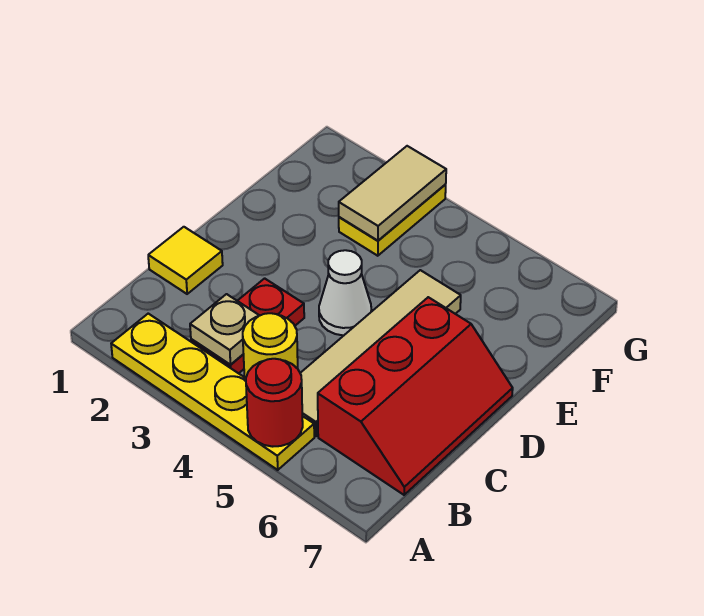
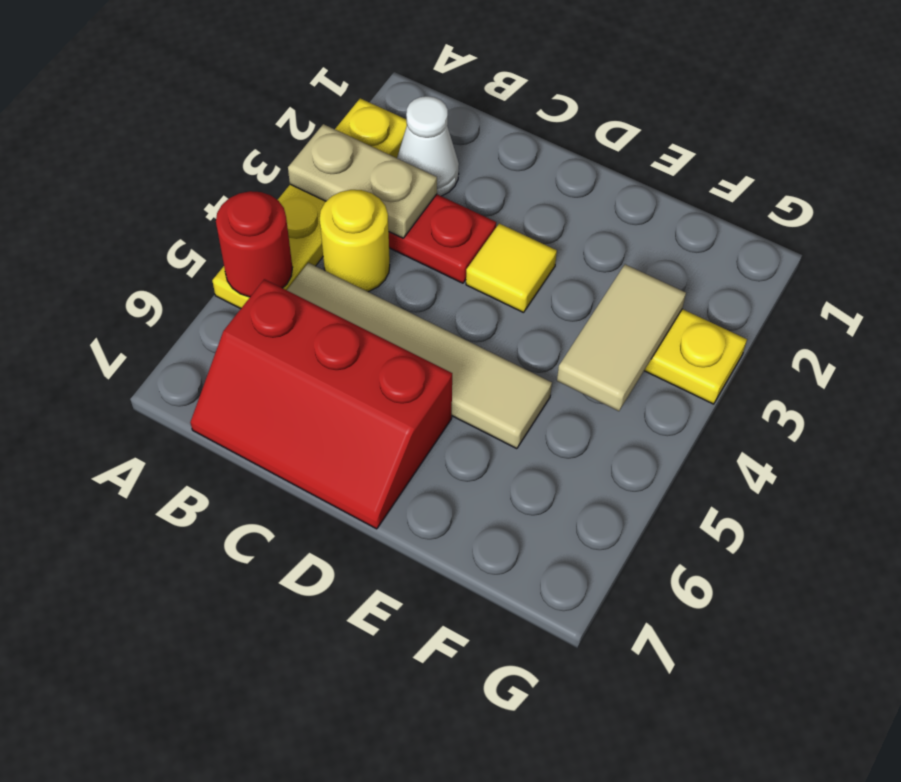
tan plate B3 level 2 -> tan plate A3:B3 level 2
yellow tile C1 level 1 -> yellow tile D3 level 1
white cone D4 level 1 -> white cone B2 level 1
tan tile F3:G3 level 2 -> tan tile F3:F4 level 2

